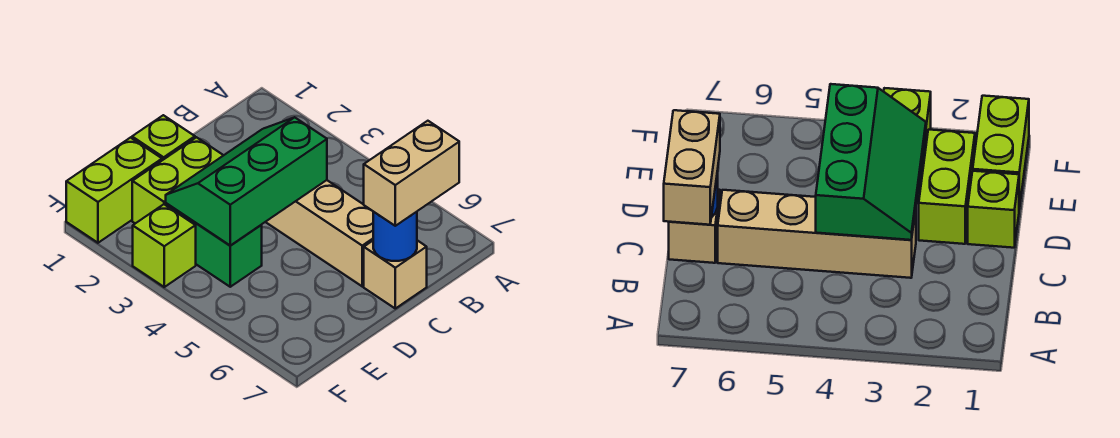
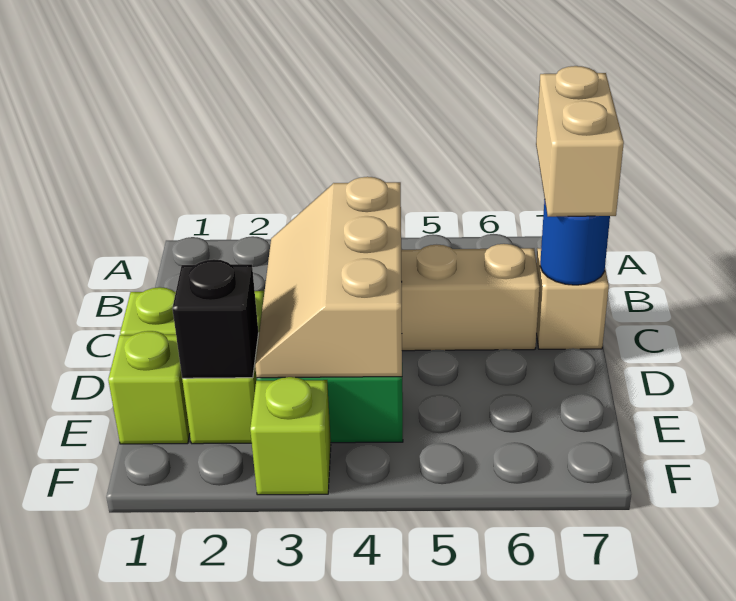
green slope C3:E4 level 2 top 4 -> tan slope C3:E4 level 2 top 4
lime brick E1:F1 level 1 -> lime brick E1 level 1
none -> black brick E2 level 2

